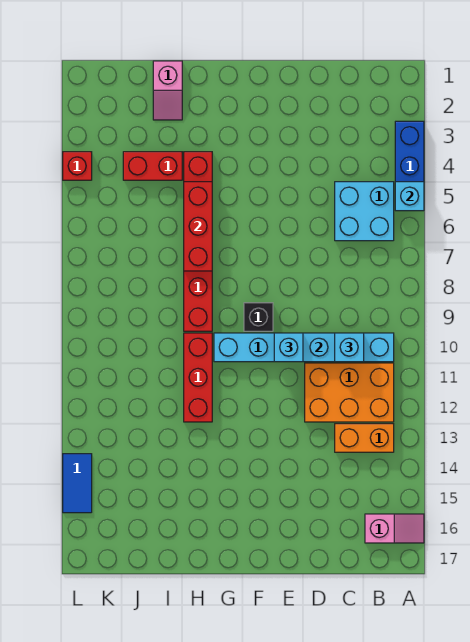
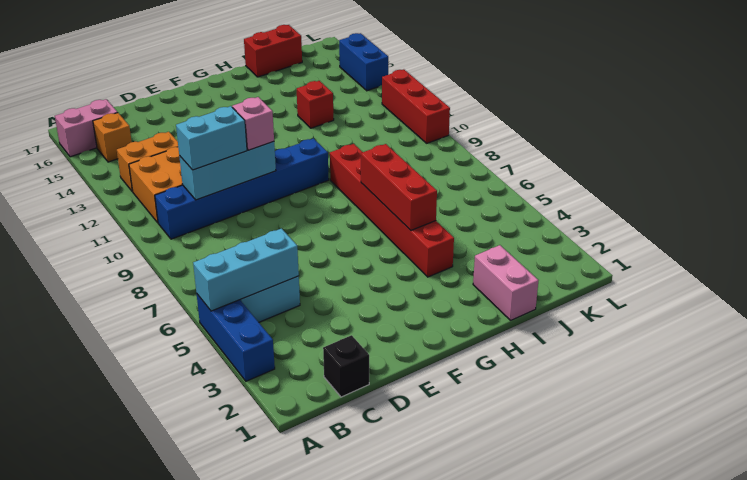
cyan brick A5 level 2 -> cyan brick A5:C5 level 2
pink slope A16:B16 level 1 top B -> pink brick A16:B16 level 1
cyan brick B10:G10 level 1 -> blue brick B10:G10 level 1
none -> orange brick B15 level 1
cyan brick C10 level 3 -> cyan brick C10:D10 level 3
cyan brick E10 level 3 -> pink brick E10 level 3
black brick F9 level 1 -> black brick C1 level 1
red brick H10:H12 level 1 -> red brick L10:L12 level 1
pink slope I1:I2 level 1 top 1 -> pink brick I1:I2 level 1
red brick I4:J4 level 1 -> red brick I17:J17 level 1
red brick L4 level 1 -> red brick I13 level 1
blue tile L14:L15 level 1 -> blue brick L14:L15 level 1

